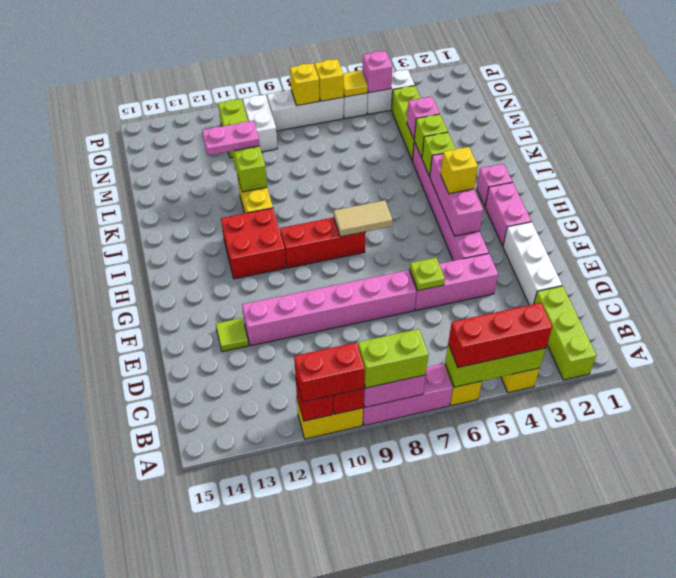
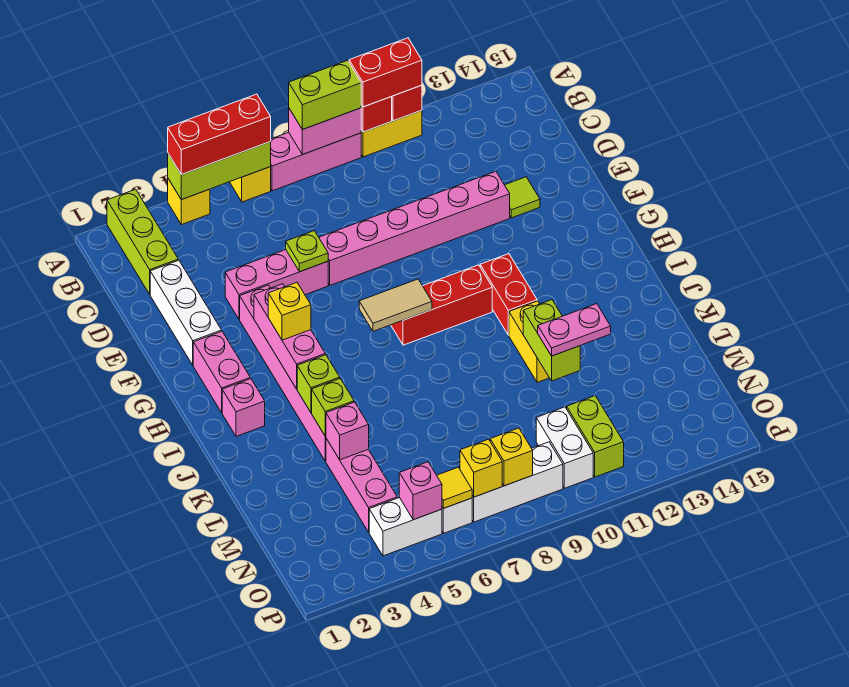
red brick H11:I12 level 1 -> red brick H11:I11 level 1
lime brick L4:N4 level 1 -> pink brick L4:N4 level 1

